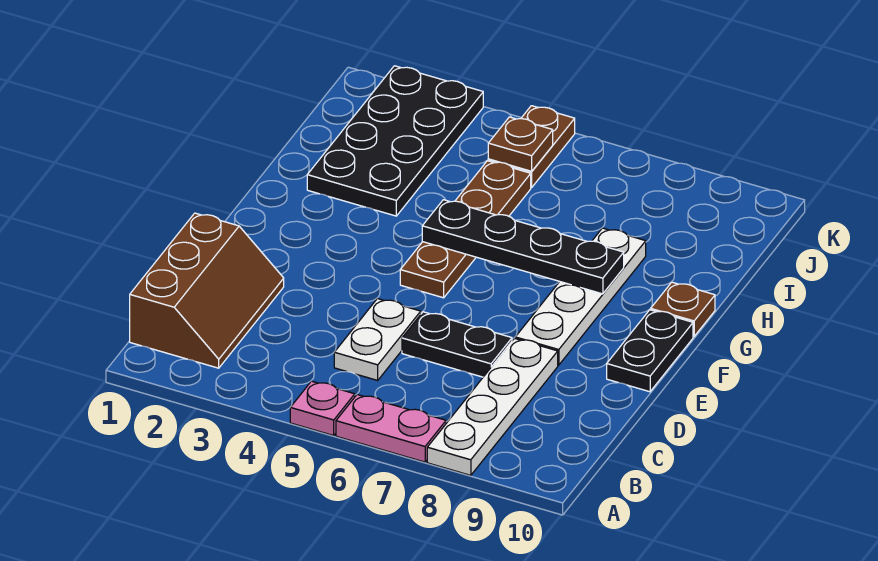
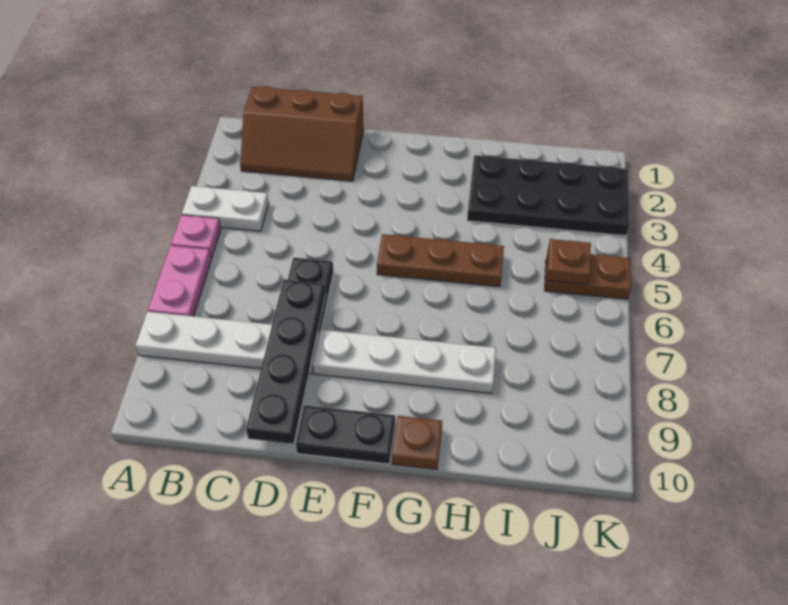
white plate C5:D5 level 1 -> white plate A4:B4 level 1
brown plate F5:I5 level 1 -> brown plate F5:H5 level 1
black plate G5:G8 level 2 -> black plate D7:D10 level 2

